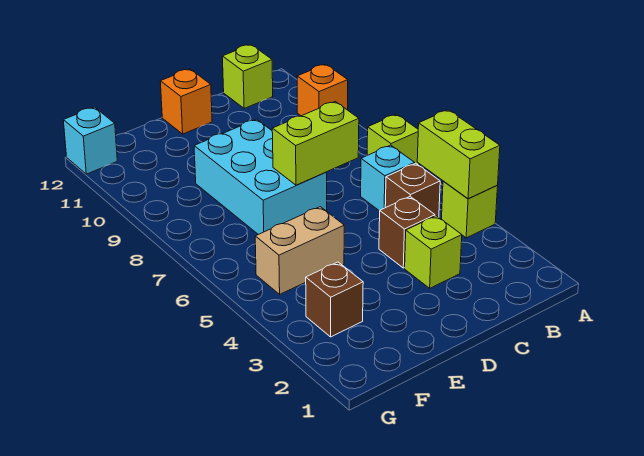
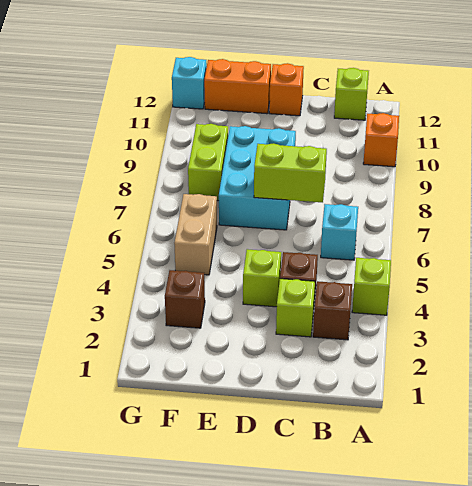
lime brick A4:A5 level 2 -> lime brick F8:F9 level 1
lime brick A7 level 1 -> lime brick D4 level 1
brown brick B5 level 1 -> brown brick B3 level 1
tan brick E5:F5 level 1 -> tan brick F5:F6 level 1
none -> orange brick E12:F12 level 1

